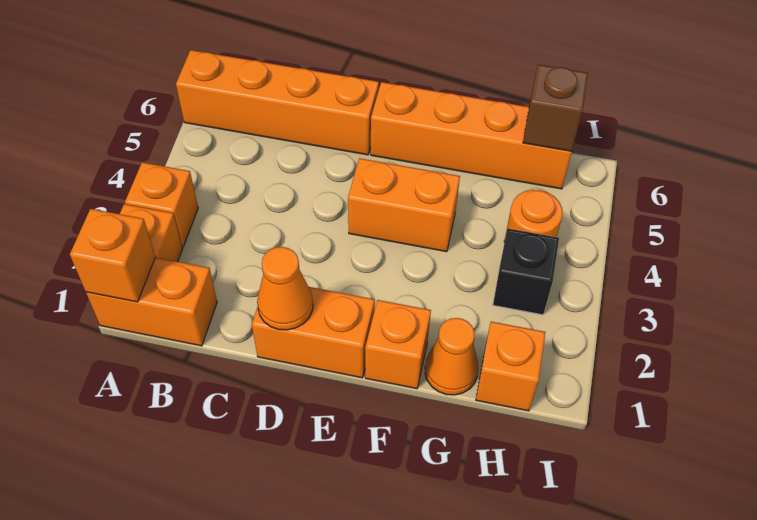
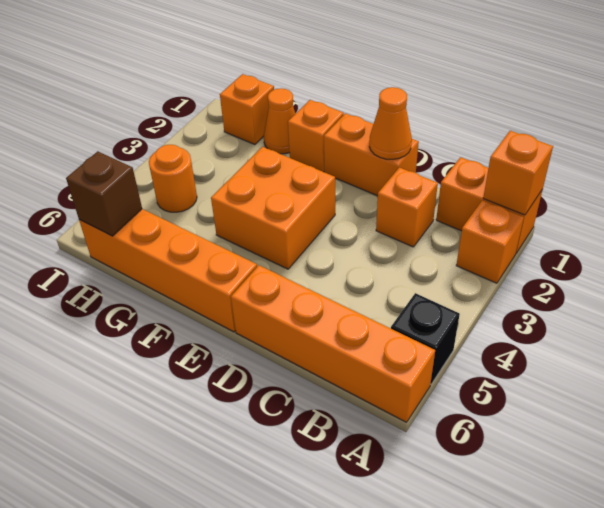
orange brick A3 level 1 -> orange brick C2 level 1
orange brick E4:F4 level 1 -> orange brick E3:F4 level 1
black brick H3 level 1 -> black brick A5 level 1

